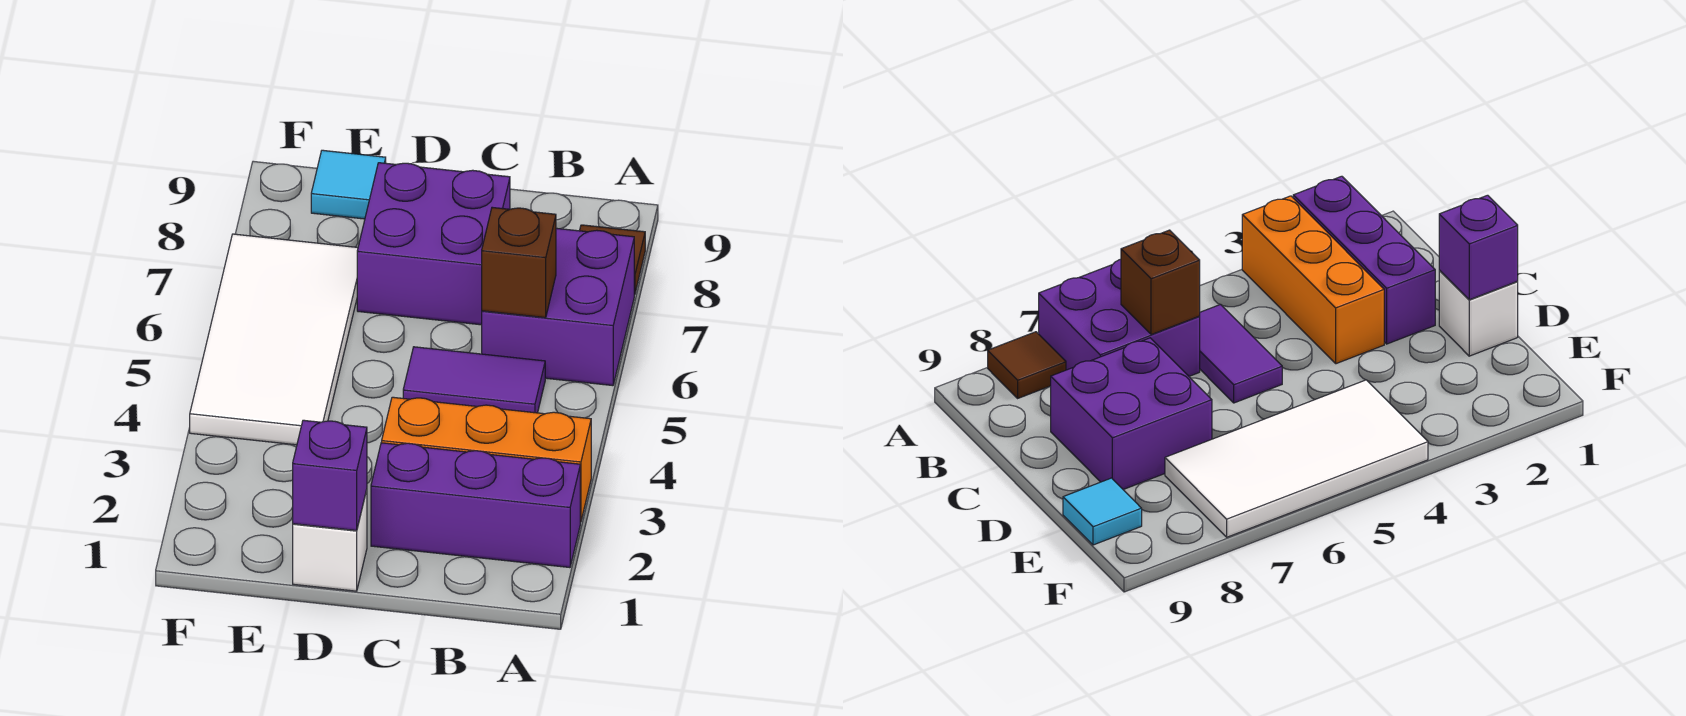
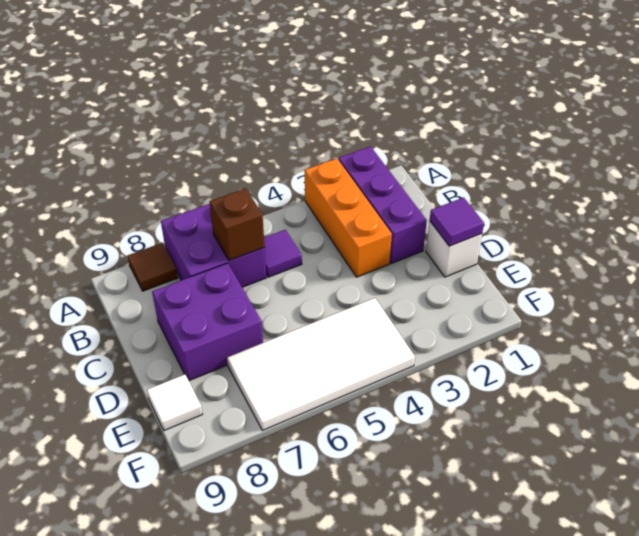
purple tile B5:C5 level 1 -> purple tile B5 level 1
purple brick D1 level 2 -> purple tile D1 level 2
cyan tile E9 level 1 -> white tile E9 level 1

